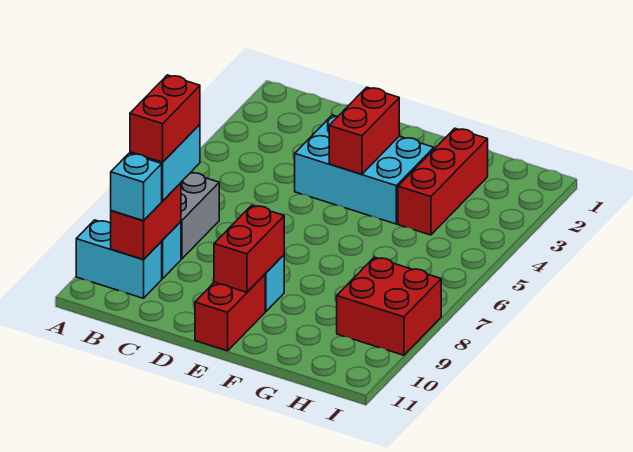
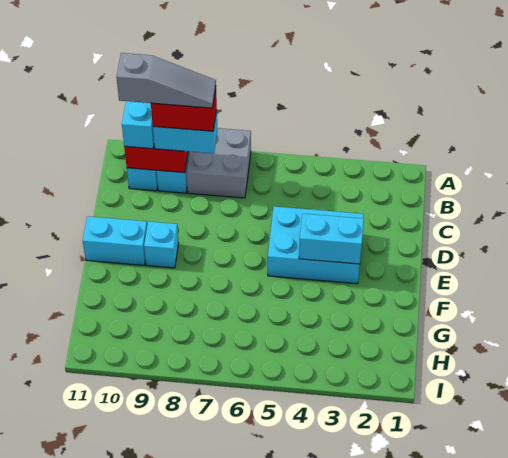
none -> grey slope B8:B10 level 5 top 10
cyan brick D3:F4 level 1 -> cyan brick D3:E5 level 1
red brick E3:E4 level 2 -> cyan brick E3:E4 level 2
red brick E9:E10 level 2 -> none
red brick E10:E11 level 1 -> cyan brick E10:E11 level 1
red brick G2:G4 level 1 -> none
red brick H8:I9 level 1 -> none

